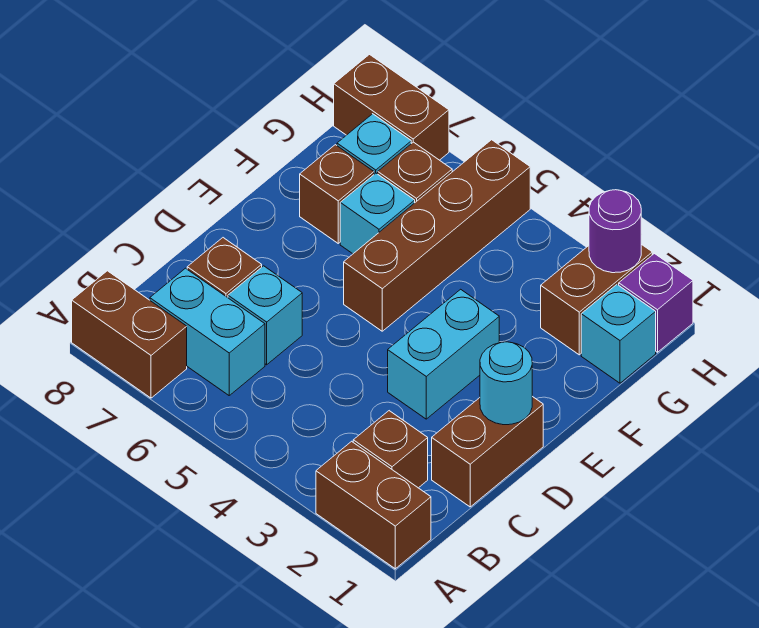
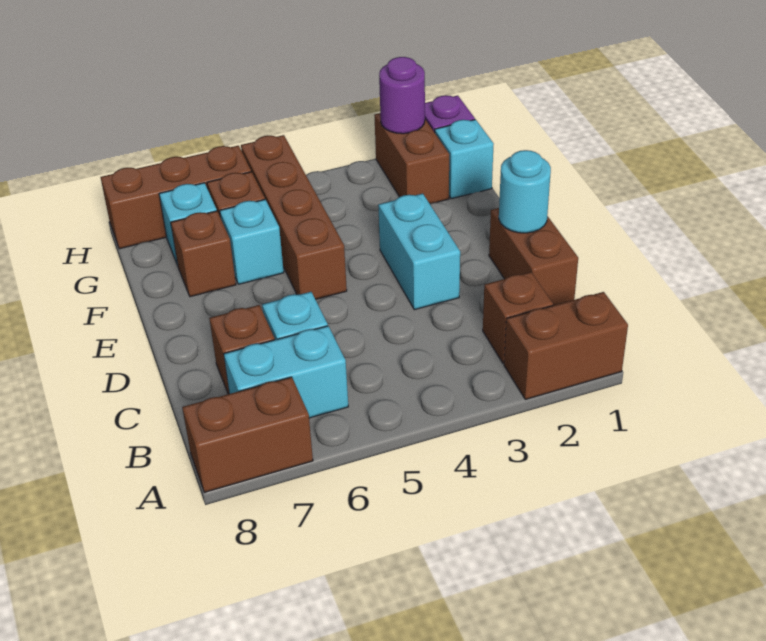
brown brick H7:H8 level 1 -> brown brick H6:H8 level 1

